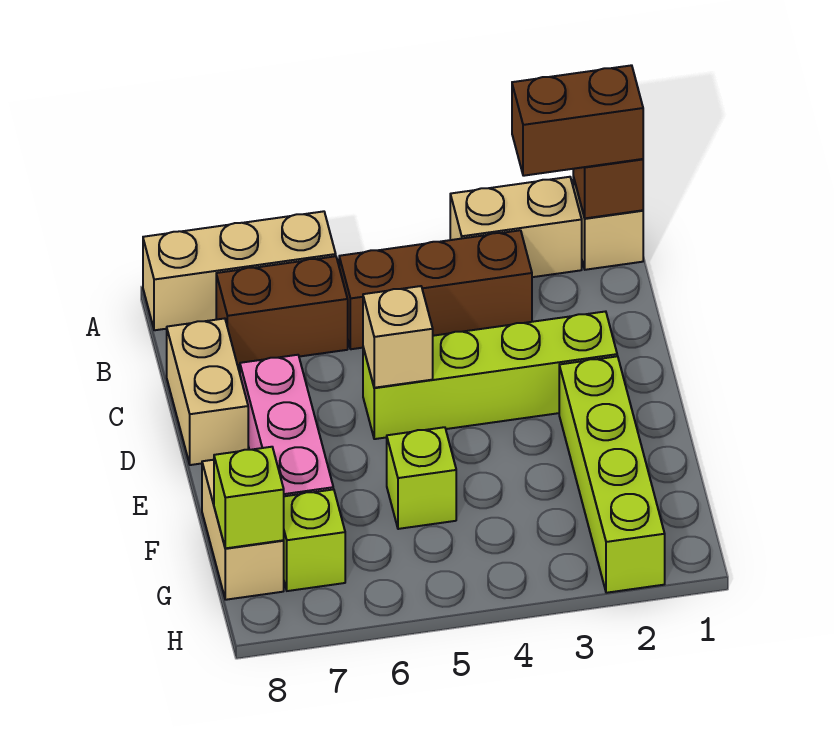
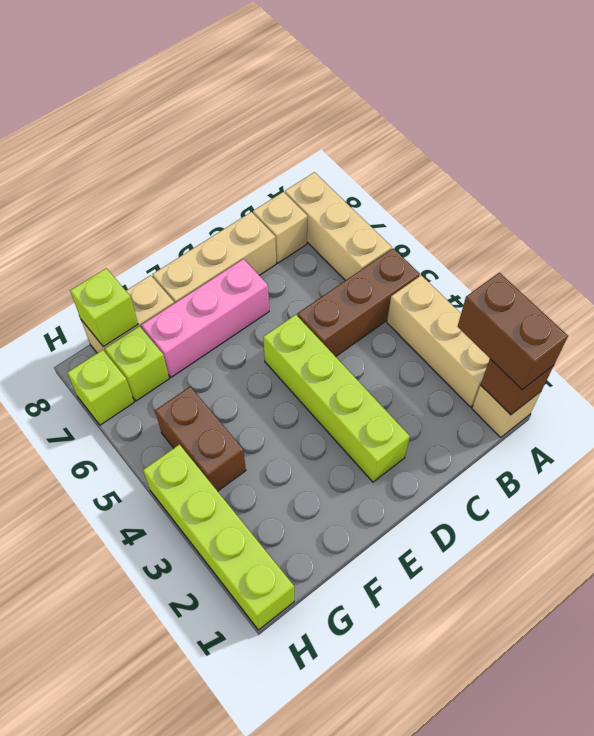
tan brick A2:A3 level 1 -> tan brick A2:A4 level 1
brown brick B3:B5 level 1 -> brown brick A5:C5 level 1
brown brick B6:B7 level 1 -> brown brick G4:G5 level 1
tan brick C8:D8 level 1 -> tan brick C8:E8 level 1
tan brick D5 level 2 -> tan brick B8 level 1
lime brick E2:H2 level 1 -> lime brick H1:H4 level 1
lime brick F5 level 1 -> lime brick H7 level 1

